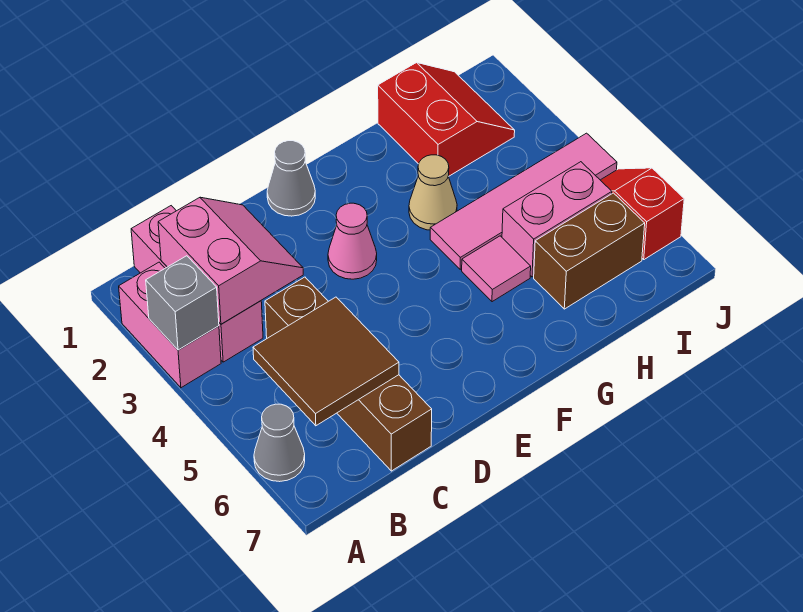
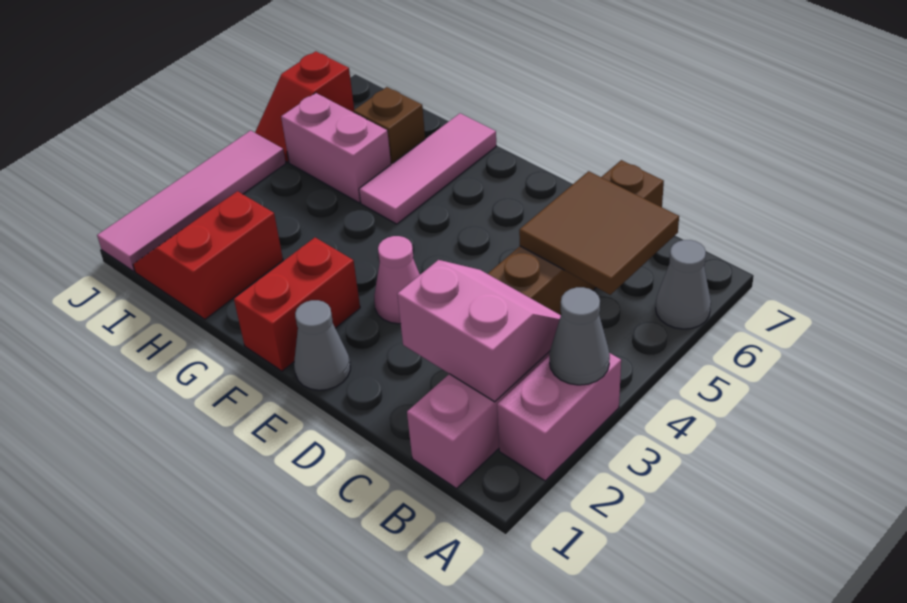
grey brick A3 level 2 -> grey cone A3 level 2
pink slope B2:C3 level 2 top B -> pink slope B2:C3 level 2 top 2
none -> red brick F1:F2 level 1
tan cone G3 level 1 -> none
pink tile G4:J4 level 1 -> pink tile J1:J4 level 1
pink tile G5 level 1 -> pink tile G5:G7 level 1
brown brick H6:I6 level 1 -> brown brick H6 level 1

